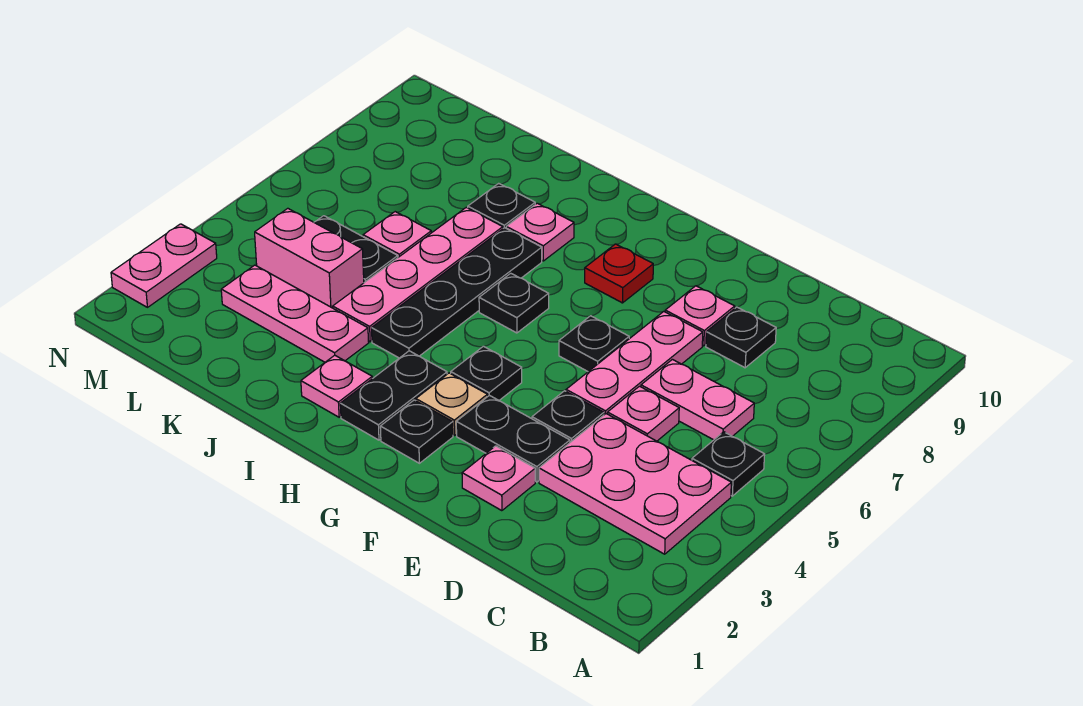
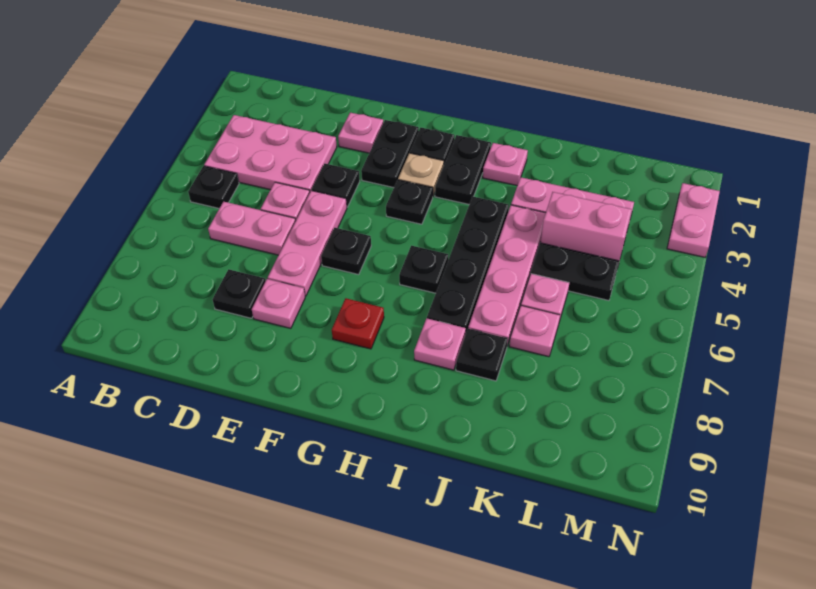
black plate E3:F3 level 1 -> black plate F2:F3 level 1
none -> pink plate K7 level 1

